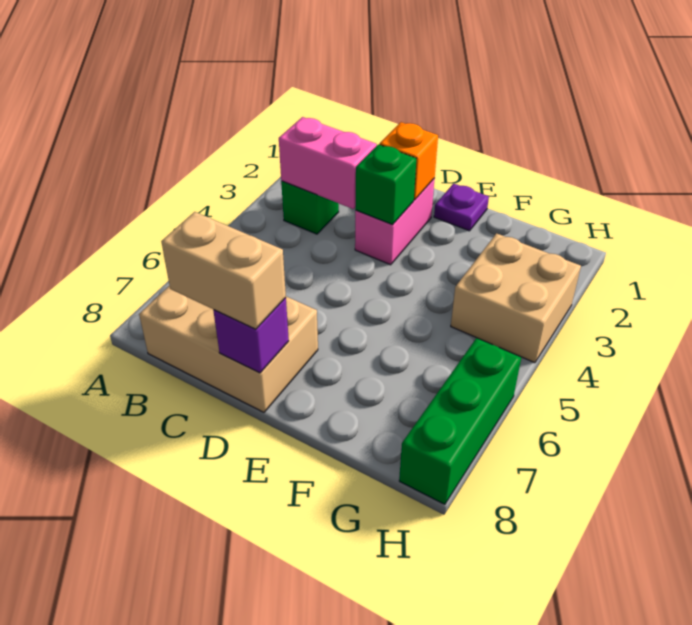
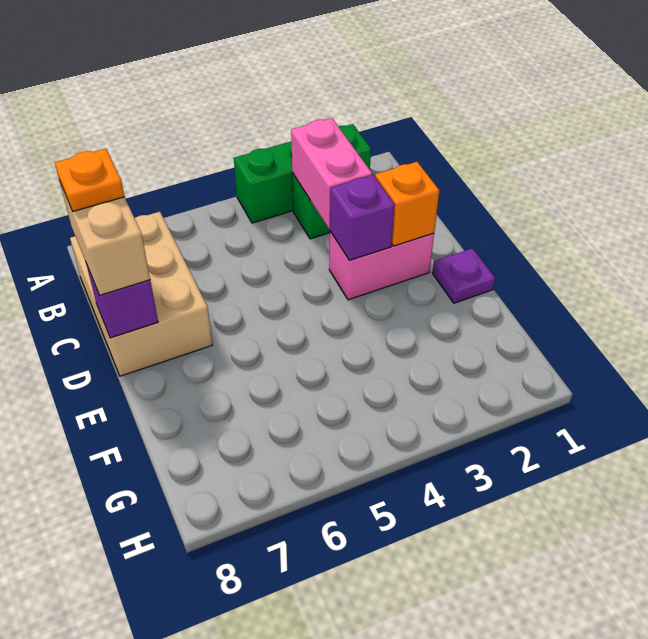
none -> orange plate C8 level 4
green brick D3 level 2 -> purple brick D3 level 2
tan brick G3:H4 level 1 -> none
green brick H6:H8 level 1 -> green brick A2:A4 level 1

